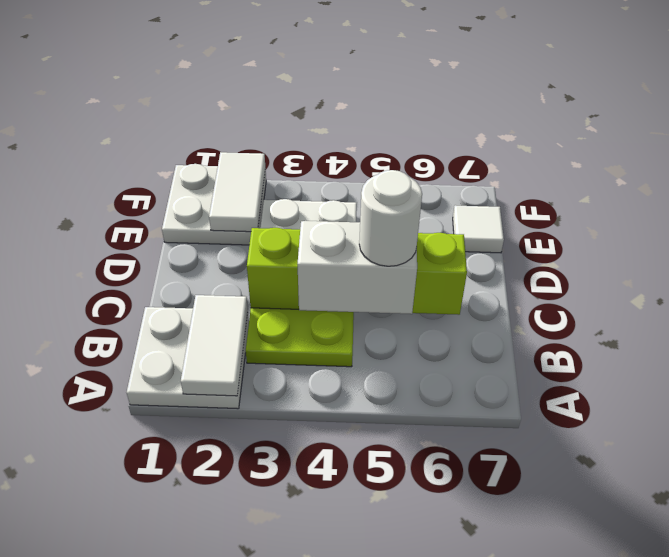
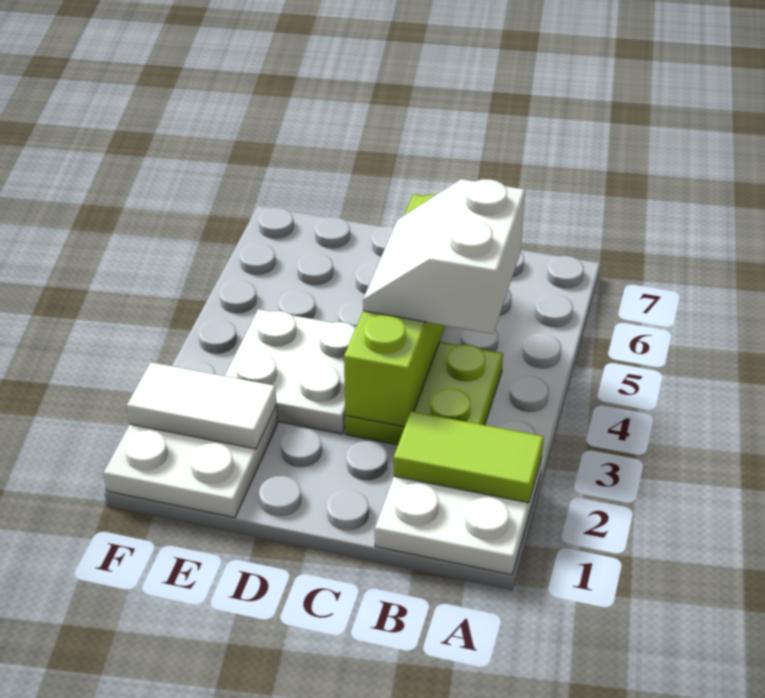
white tile A2:B2 level 2 -> lime tile A2:B2 level 2
white round brick B5 level 4 -> none
white tile E7 level 1 -> none

